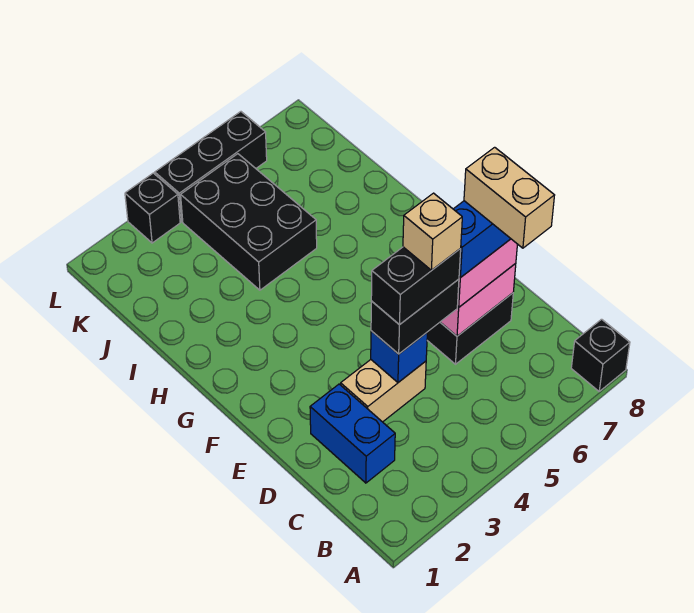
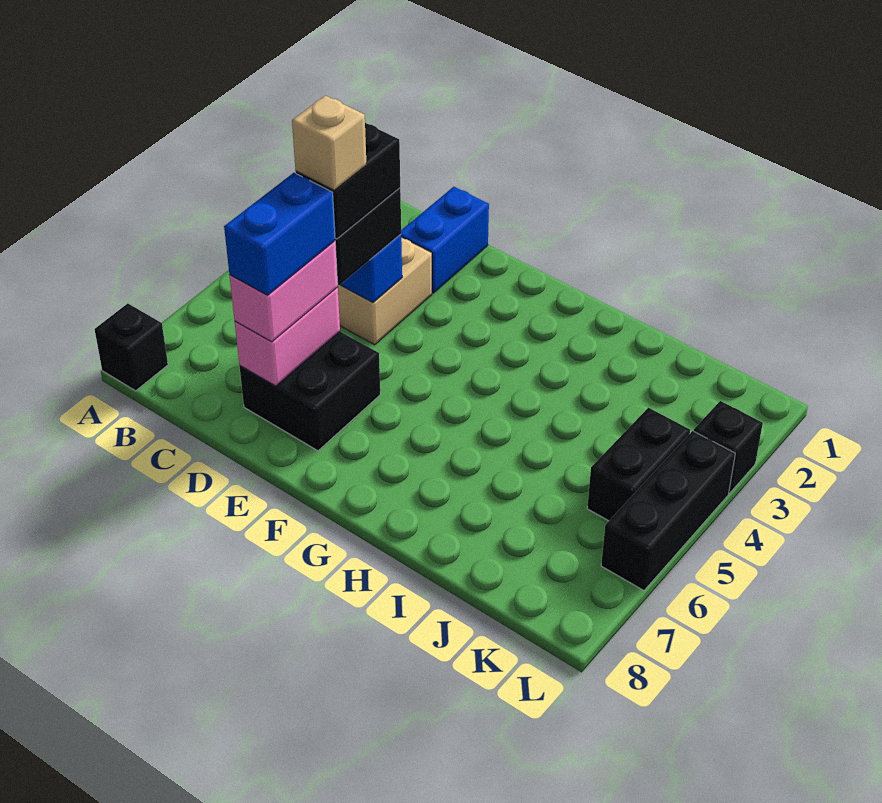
blue brick C2:D2 level 1 -> blue brick D1:D2 level 1
tan brick C7:D7 level 5 -> none
black brick I4:K5 level 1 -> black brick K4:K5 level 1

